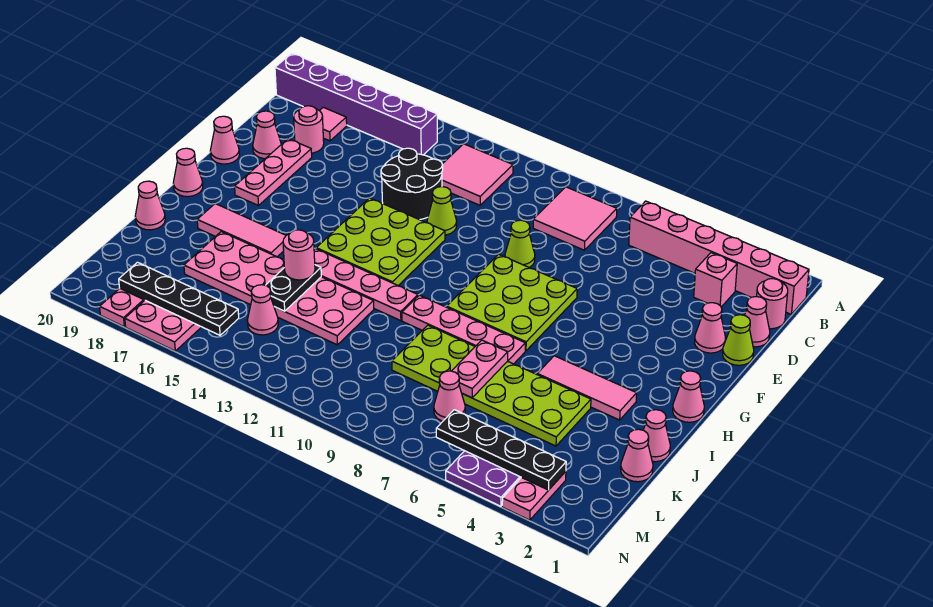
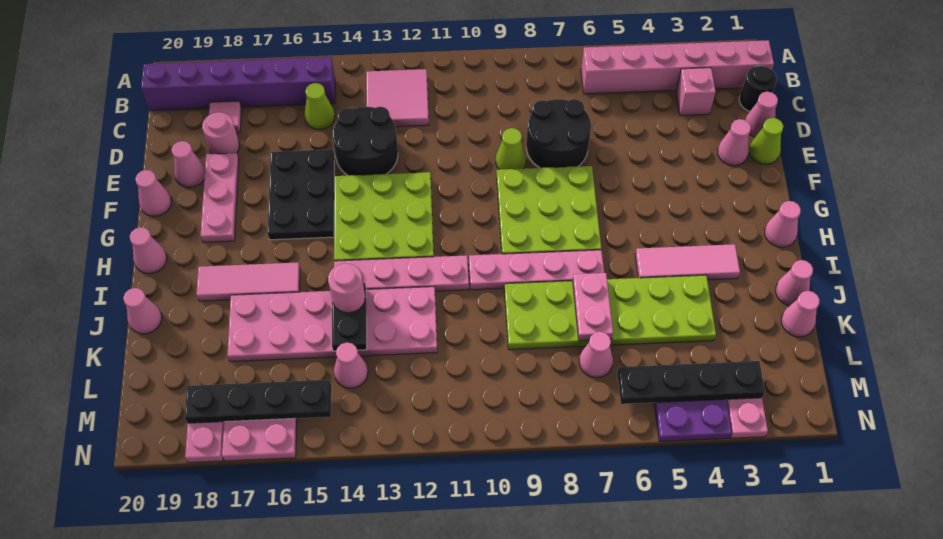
pink tile B8:C9 level 1 -> none
pink round brick C1 level 1 -> black round brick C1 level 1
none -> black round brick D7:E8 level 1
lime cone E12 level 1 -> lime cone C15 level 1
none -> black plate E15:G16 level 1

